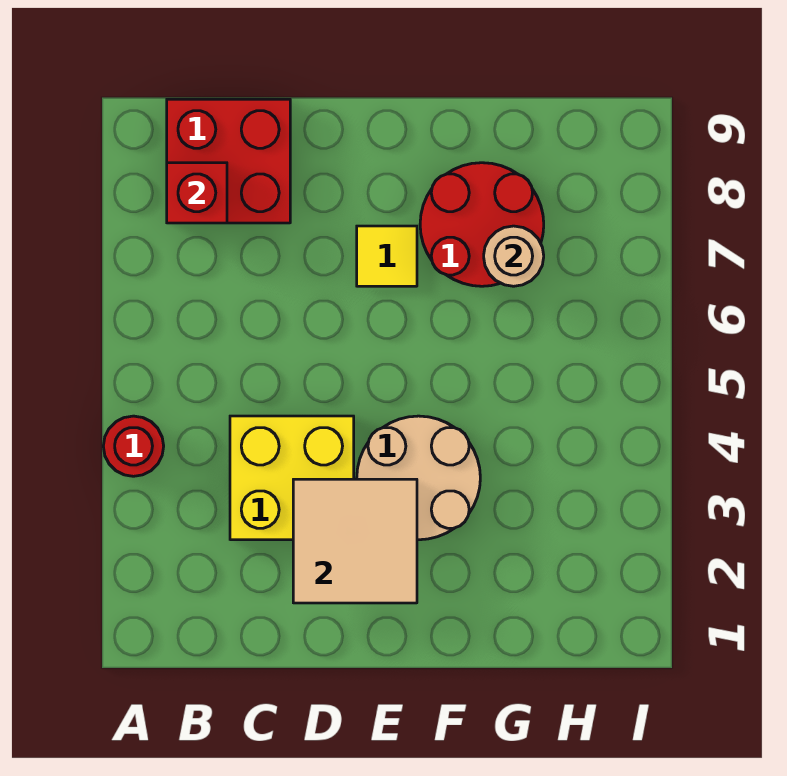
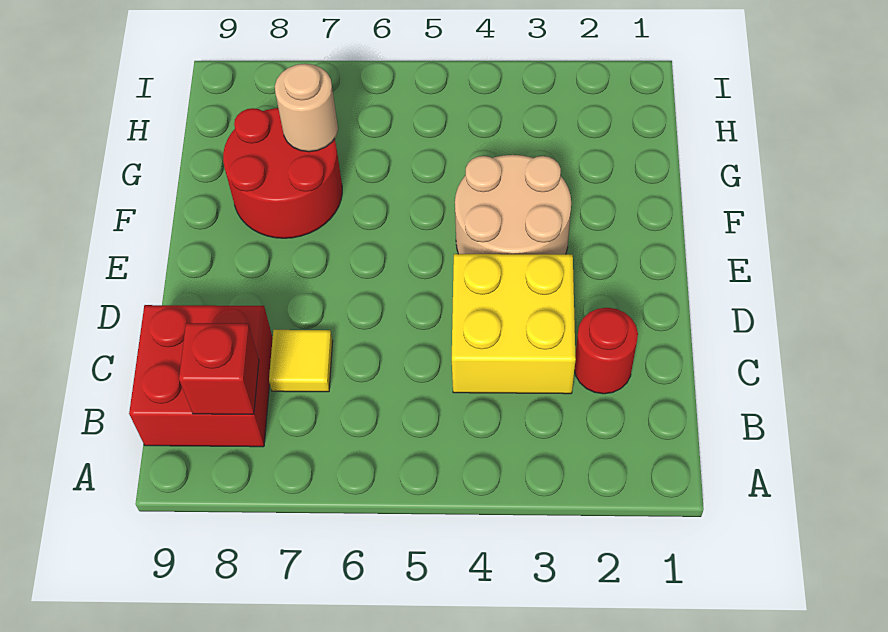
red round brick A4 level 1 -> red round brick C2 level 1
tan tile D2:E3 level 2 -> none
yellow tile E7 level 1 -> yellow tile C7 level 1

